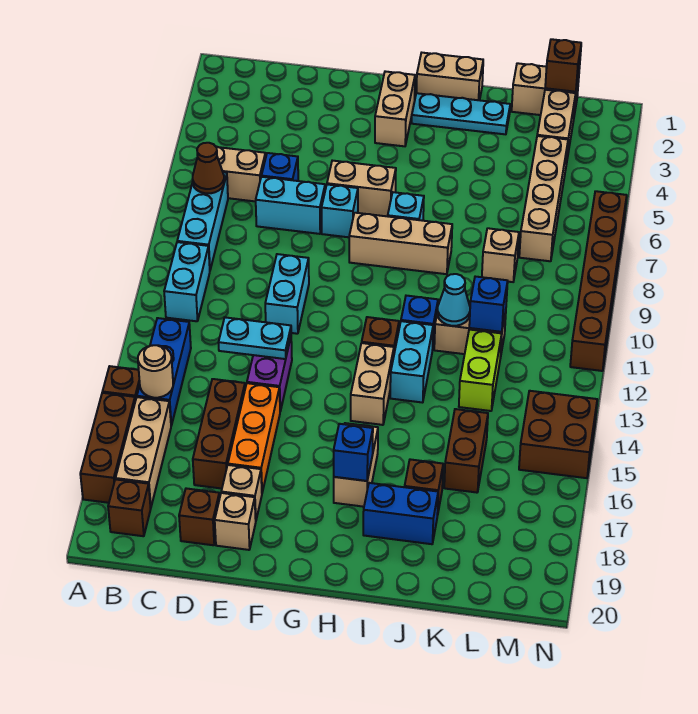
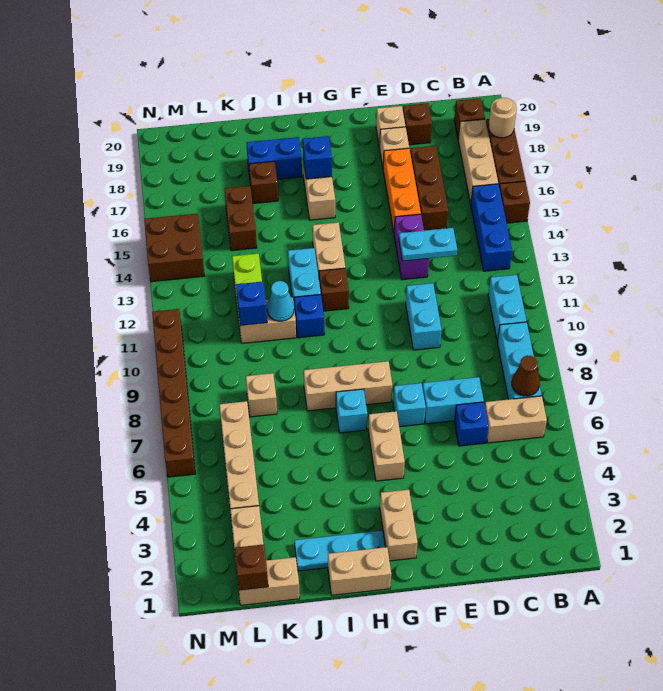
tan round brick B15 level 2 -> tan round brick A18 level 2
tan brick F6:G6 level 1 -> tan brick G5:G6 level 1

